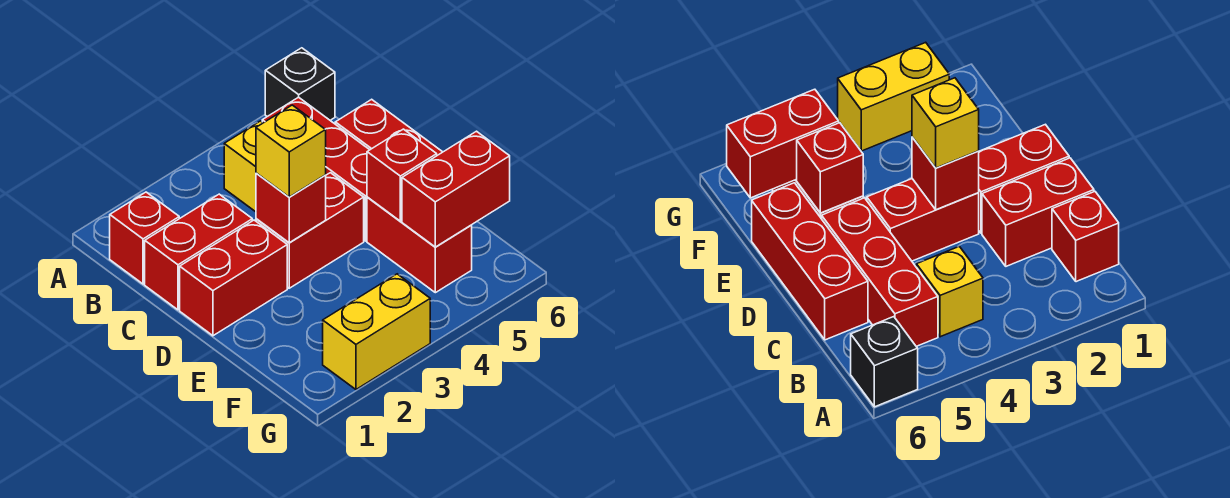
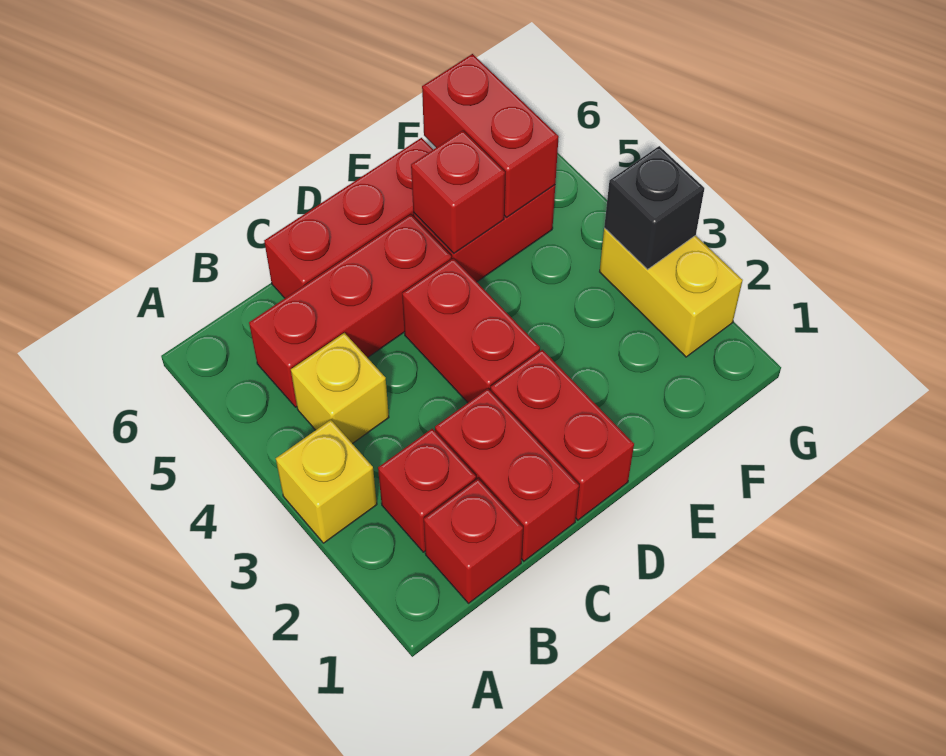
black brick A6 level 1 -> black brick G3 level 2
red brick D3 level 2 -> red brick B2 level 1
yellow brick D3 level 3 -> yellow brick A3 level 1

